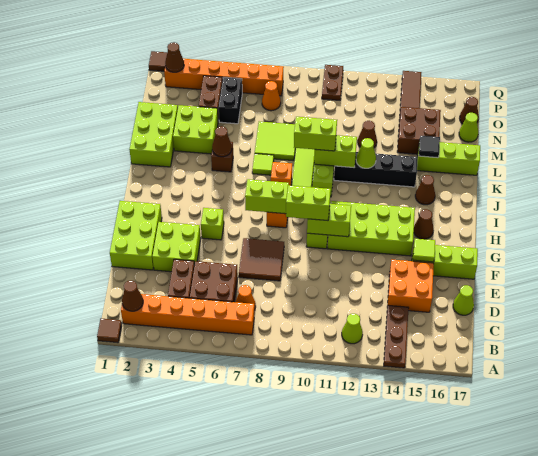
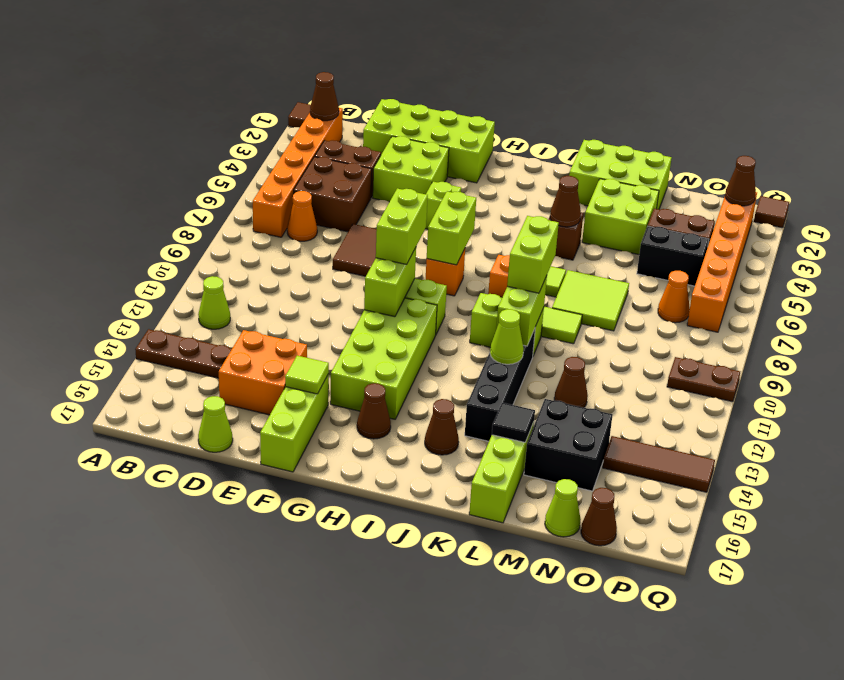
lime brick E1:G2 level 1 -> lime brick D1:G2 level 1
brown brick M14:N15 level 1 -> black brick M14:N15 level 1

